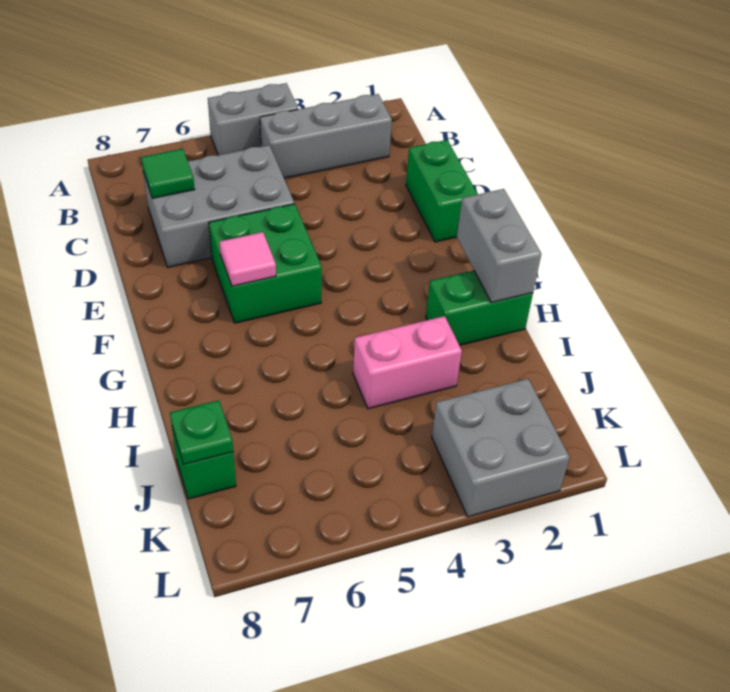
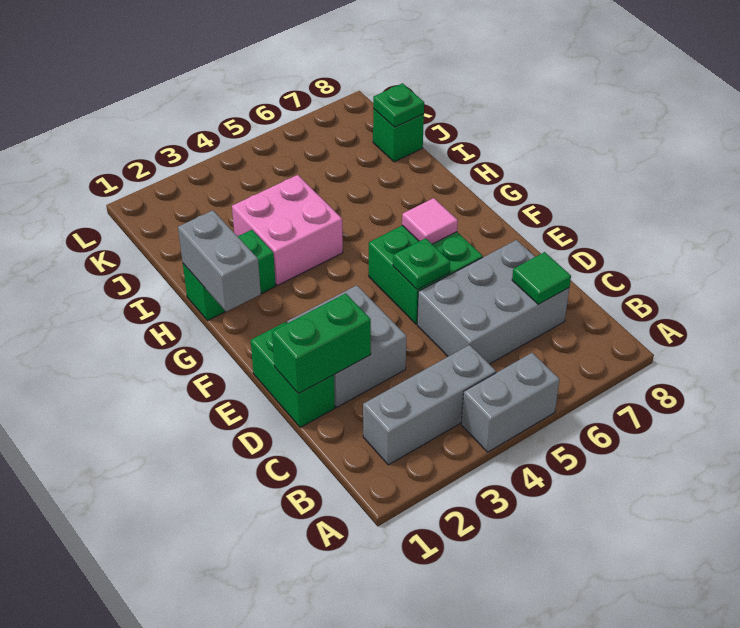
none -> green brick D1:D2 level 2
none -> green plate E5 level 2
pink brick I3:I4 level 1 -> pink brick H3:I4 level 1
grey brick K2:L3 level 1 -> grey brick D2:E3 level 1

